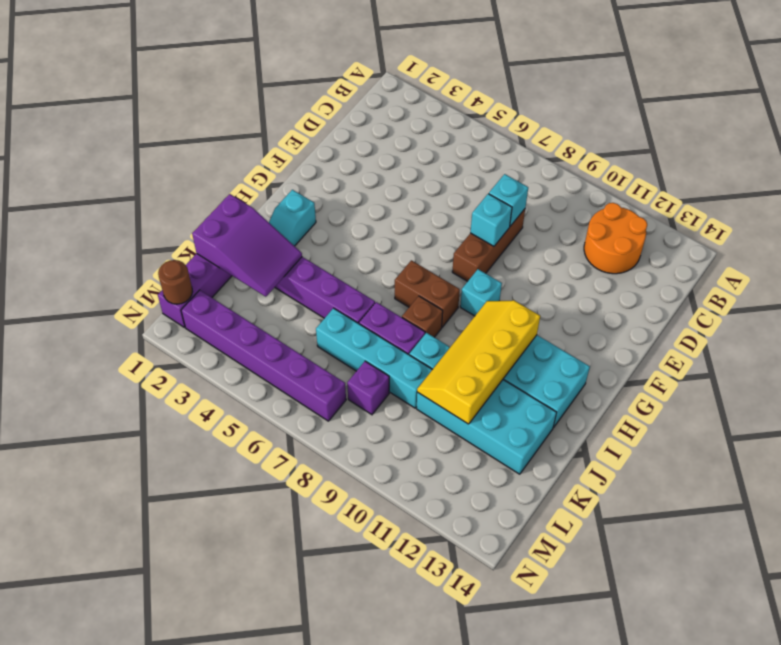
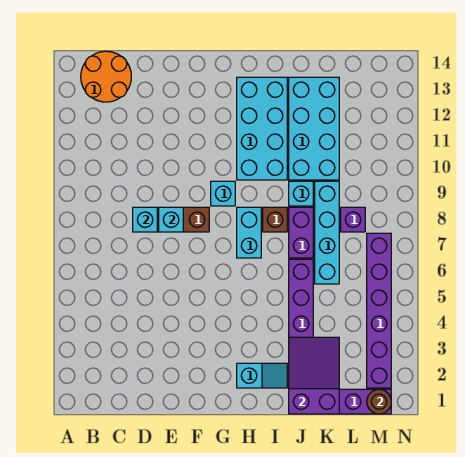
orange round brick B11:C12 level 1 -> orange round brick B13:C14 level 1
brown brick H7:H8 level 1 -> cyan brick H7:H8 level 1
yellow slope H10:K11 level 2 top 11 -> none

